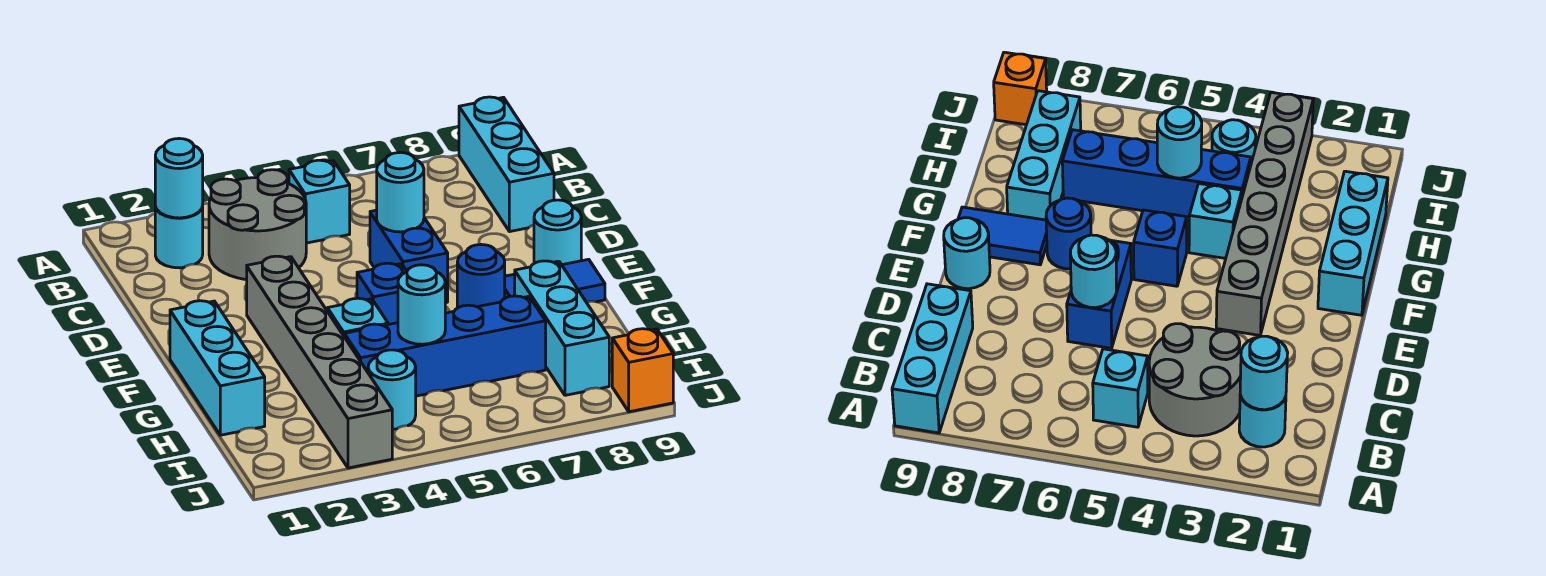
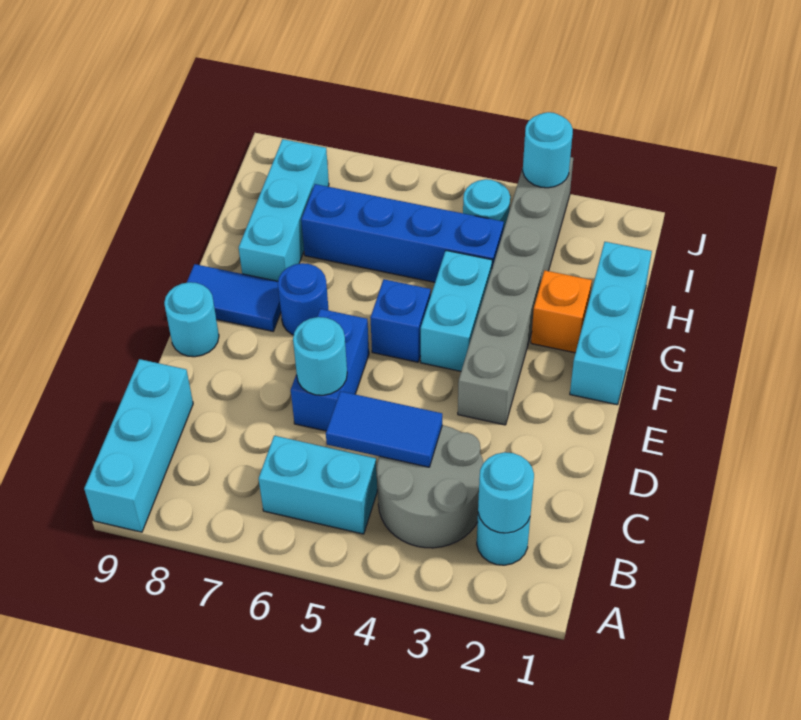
cyan brick B5 level 1 -> cyan brick B5:B6 level 1
none -> blue tile C4:C5 level 2
cyan brick G4 level 1 -> cyan brick F4:G4 level 1
cyan round brick H5 level 2 -> cyan round brick J3 level 2
orange brick J9 level 1 -> orange brick G2 level 1

